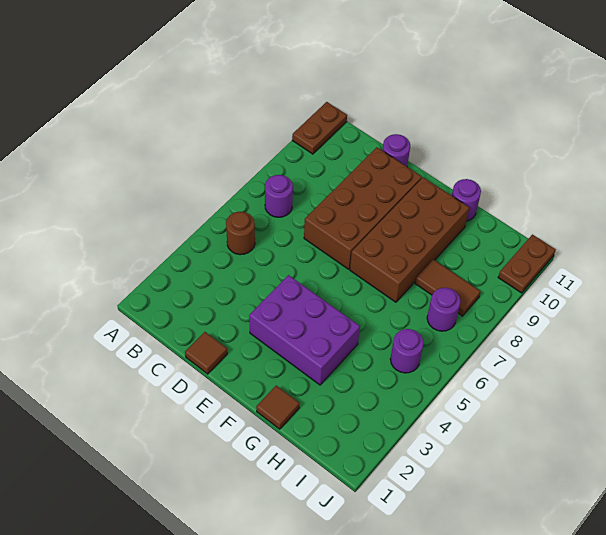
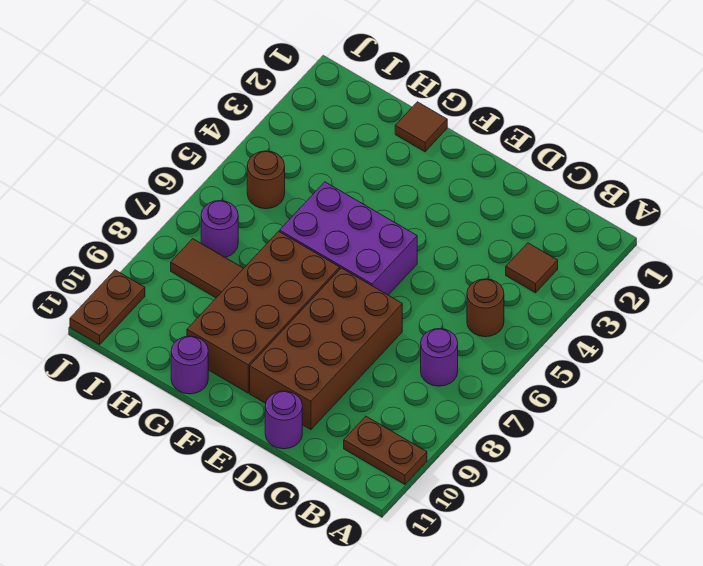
brown plate A10:A11 level 1 -> brown plate A10:B10 level 1
brown tile D1 level 1 -> brown tile B3 level 1
purple brick E3:G4 level 1 -> purple brick E5:G6 level 1
purple round brick I5 level 1 -> brown round brick I5 level 1

